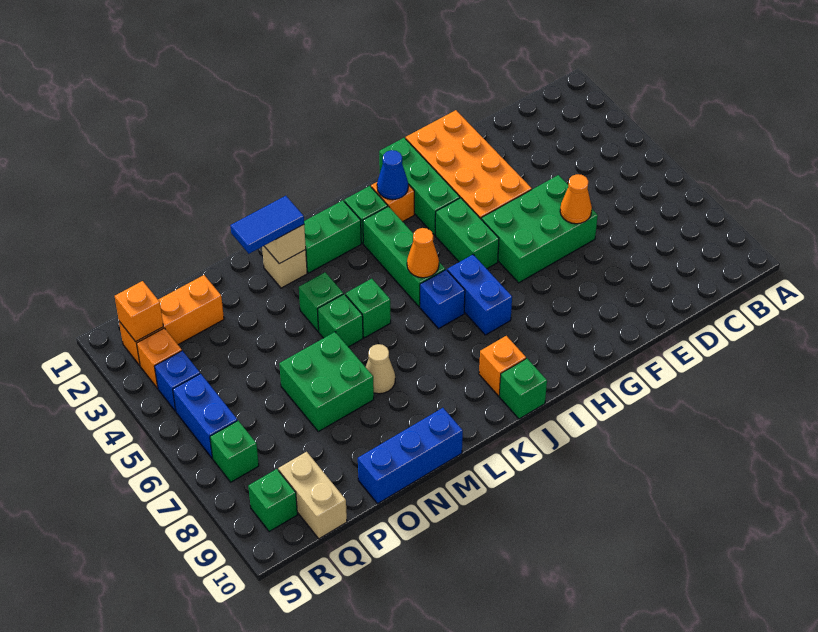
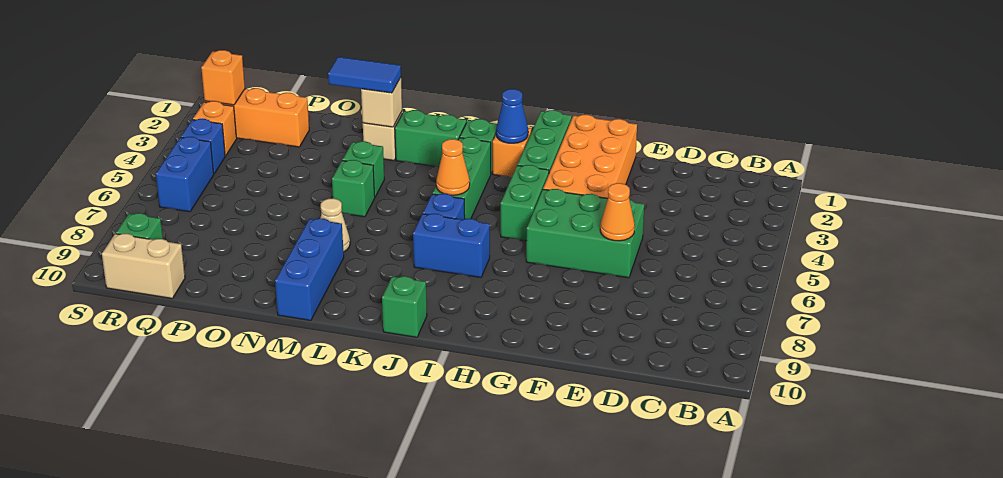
blue brick I6:I7 level 1 -> blue brick I7:J7 level 1
orange brick J9 level 1 -> none
green brick L5 level 1 -> none
blue brick M10:O10 level 1 -> blue brick M8:M10 level 1
green brick N6:O7 level 1 -> none
tan brick Q9:Q10 level 1 -> tan brick Q10:R10 level 1
green brick R7 level 1 -> none

